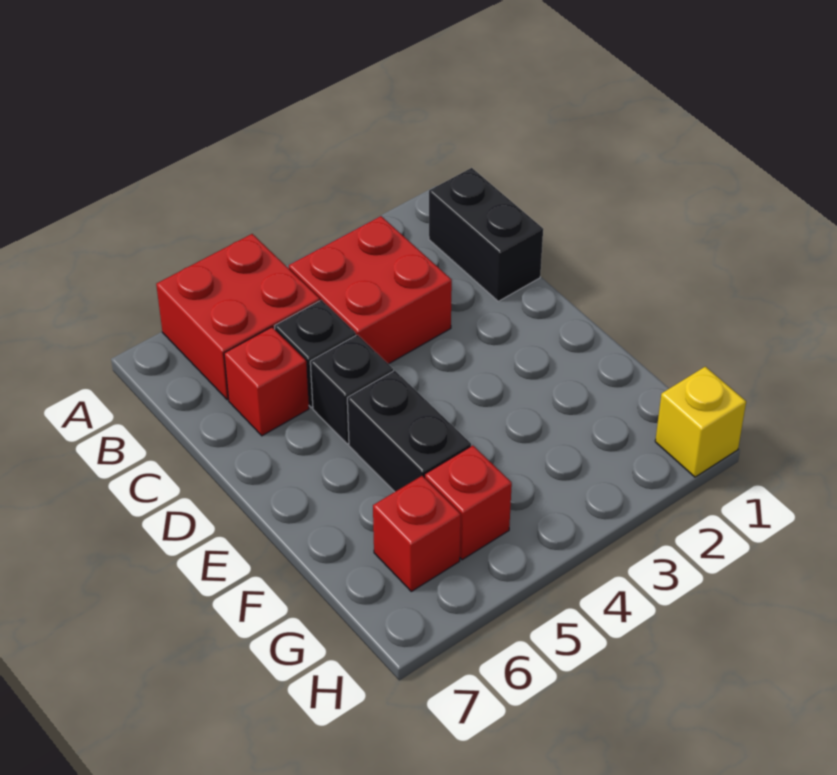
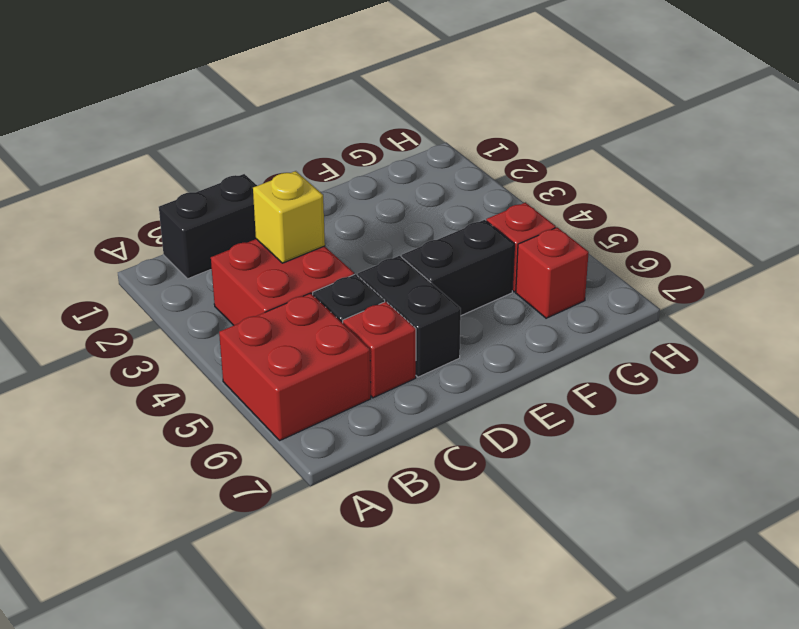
black brick D5 level 1 -> black brick D5:D6 level 1
yellow brick H1 level 1 -> yellow brick C3 level 2

